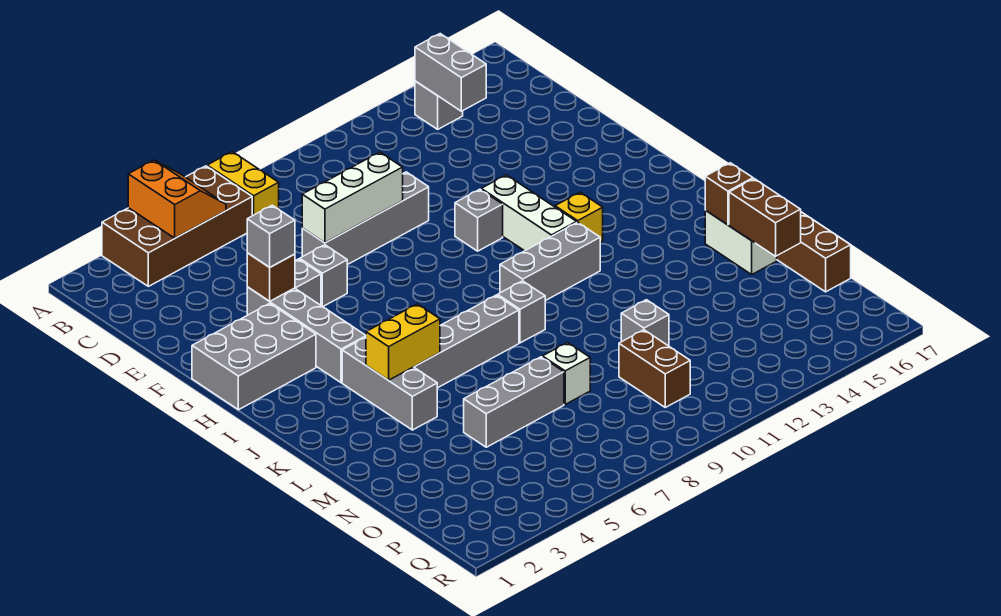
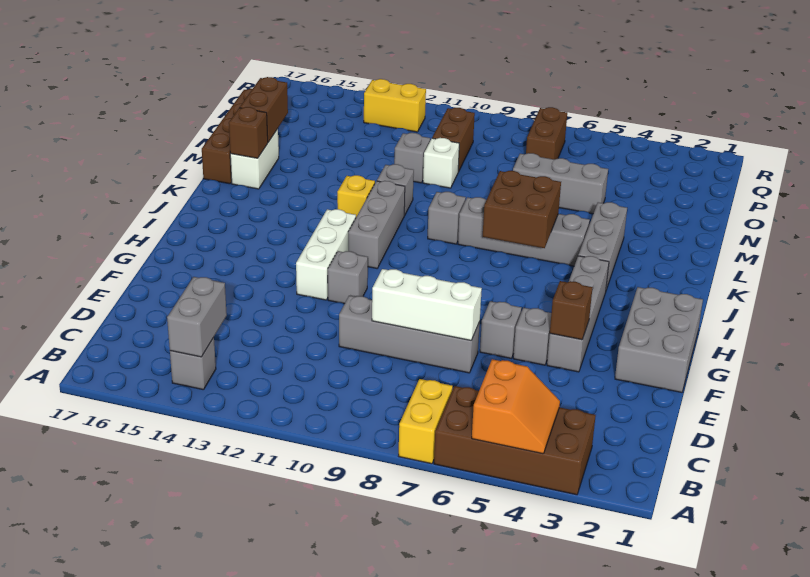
orange slope A4:B5 level 2 top 4 -> orange slope A4:B5 level 2 top 5
grey brick F4 level 3 -> grey brick L11 level 1
grey brick G1:H3 level 1 -> grey brick F1:H2 level 1
yellow brick I13 level 1 -> yellow brick K12 level 1
none -> brown brick J6:K7 level 2
grey brick J10:J12 level 1 -> grey brick I11:K11 level 1
yellow brick K4:K5 level 2 -> yellow brick Q12:Q13 level 1
white brick N8 level 1 -> white brick N10 level 1
none -> brown brick P7:Q7 level 1

